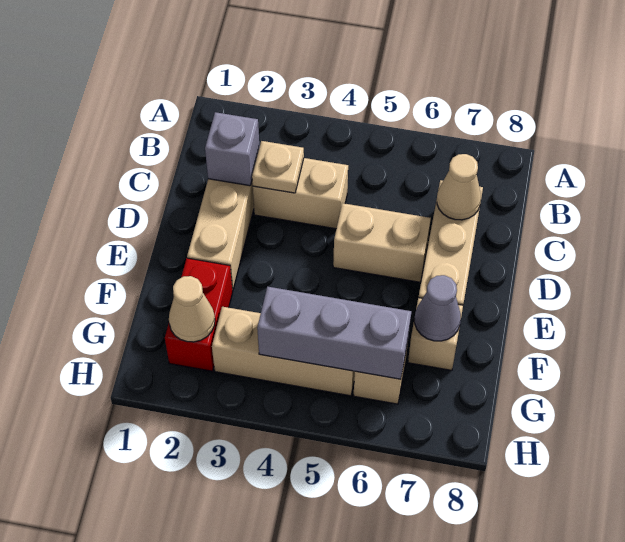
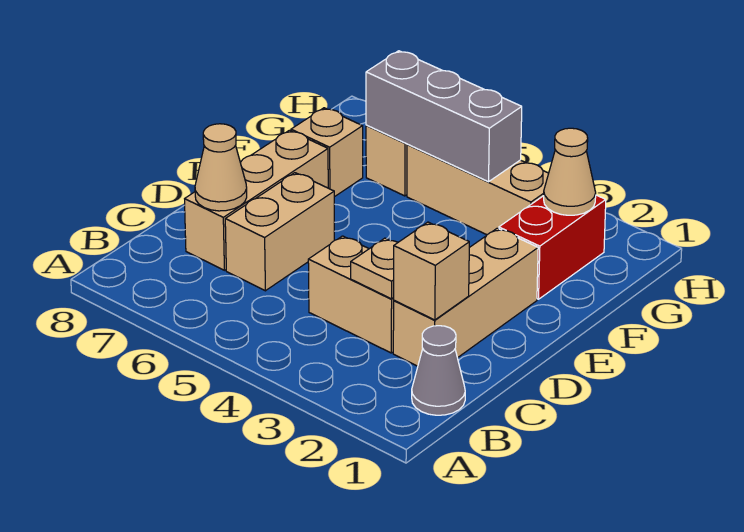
grey brick C2 level 2 -> tan brick C2 level 2
tan brick D5:D6 level 1 -> tan brick C6:D6 level 1
grey cone F7 level 2 -> grey cone B1 level 1

